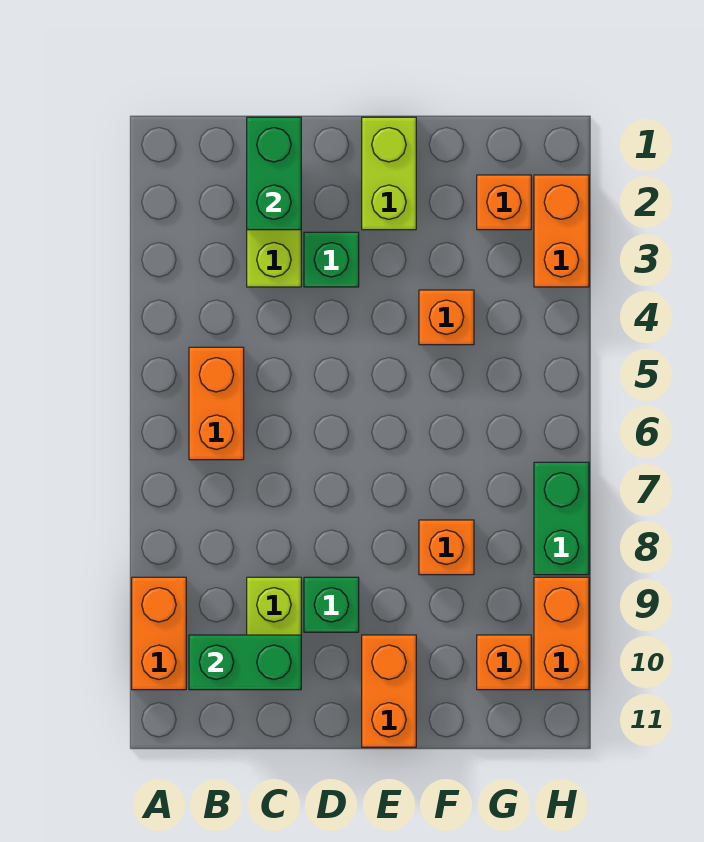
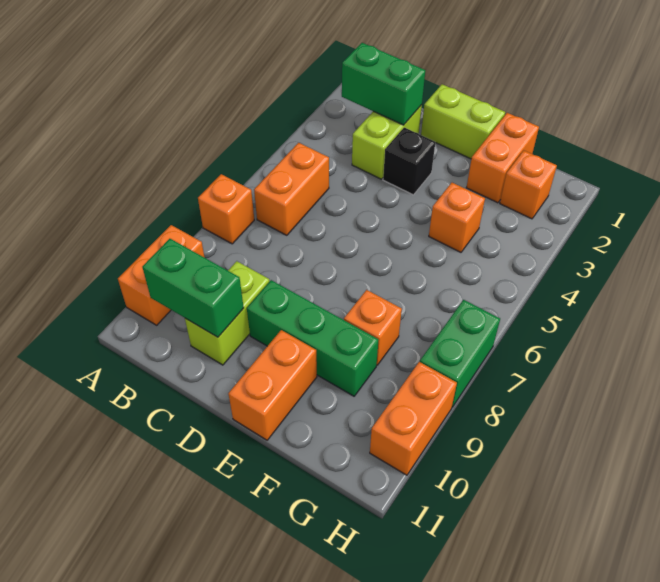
green brick C1:C2 level 2 -> green brick B2:C2 level 2
green brick D3 level 1 -> black brick D3 level 1
green brick D9 level 1 -> green brick D9:F9 level 1
lime brick E1:E2 level 1 -> lime brick D1:E1 level 1
orange brick G10 level 1 -> orange brick A7 level 1
orange brick H2:H3 level 1 -> orange brick F1:F2 level 1

